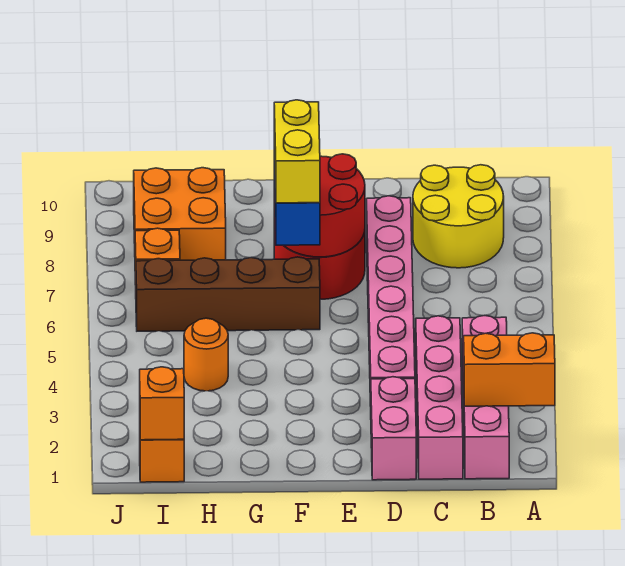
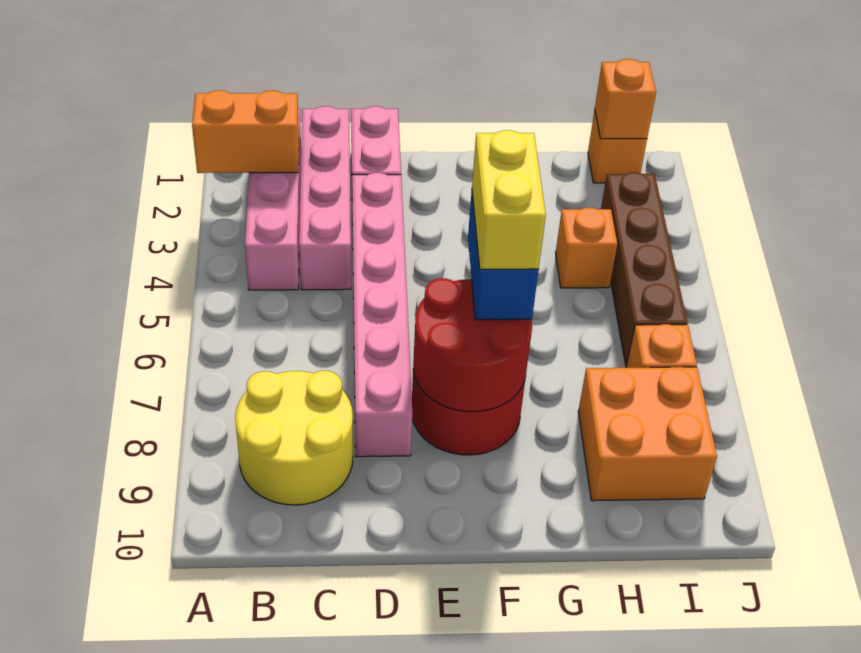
brown brick F6:I6 level 1 -> brown brick I3:I6 level 1
orange round brick H4 level 1 -> orange brick H4 level 1

